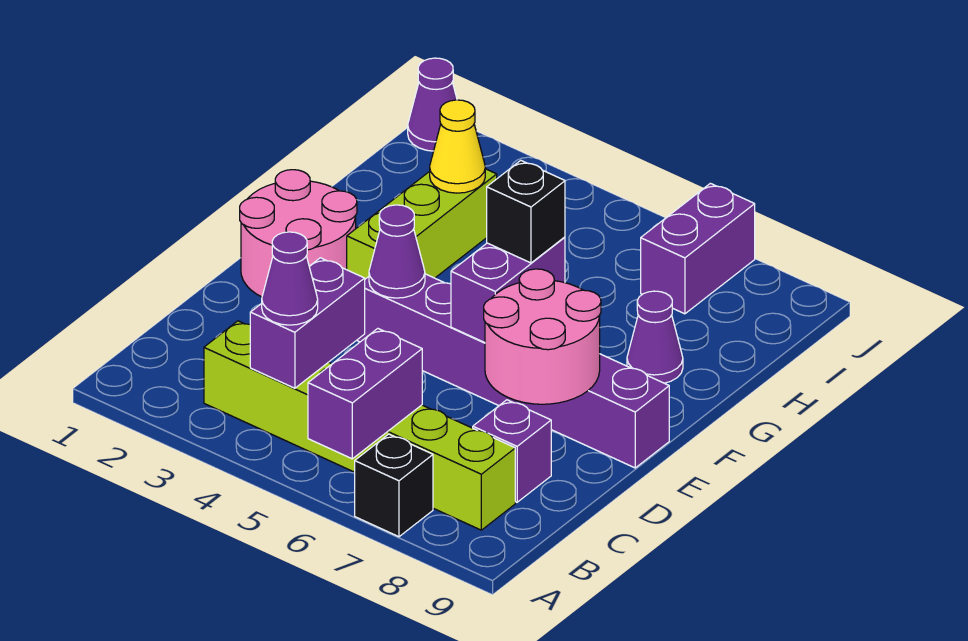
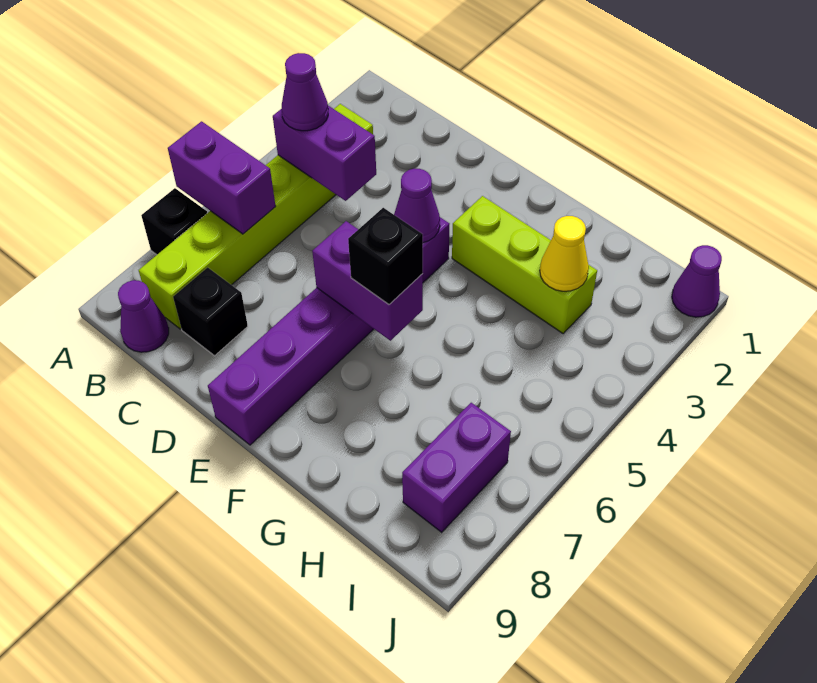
purple brick C8 level 1 -> black brick C8 level 1
pink round brick D7:E8 level 2 -> none
pink round brick E1:F2 level 1 -> none
purple cone G8 level 1 -> purple cone B9 level 1
purple brick I7:J7 level 1 -> purple brick I7:I8 level 1

